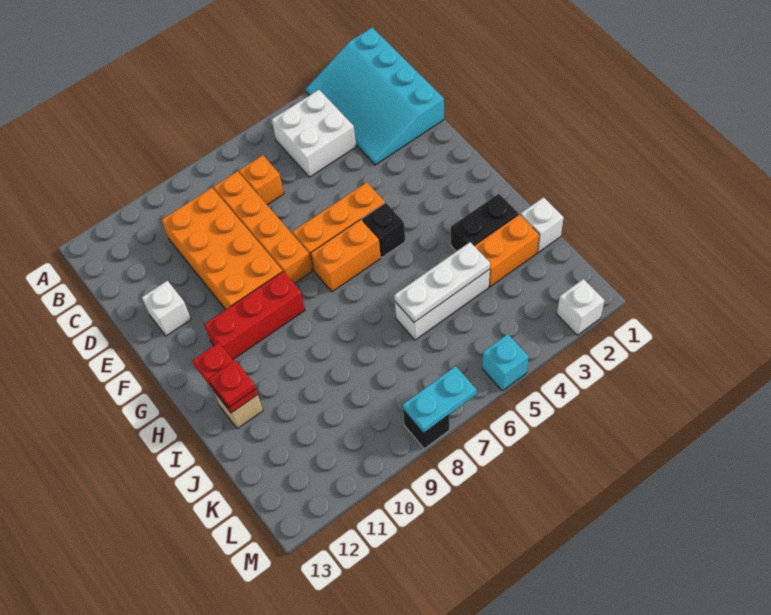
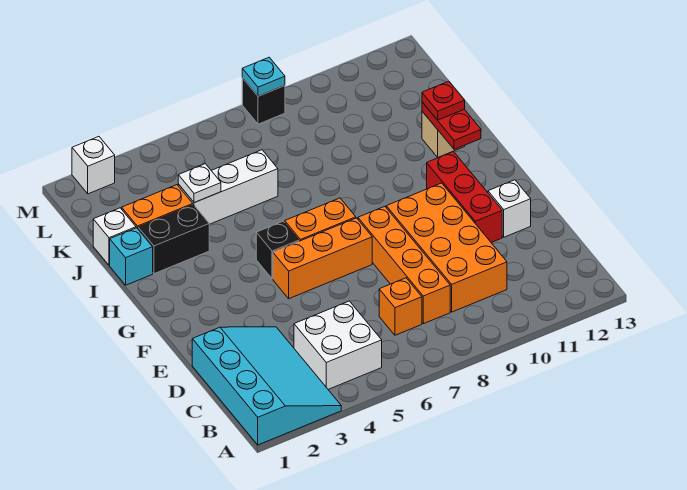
red brick G9:G11 level 1 -> red brick E11:G11 level 1
white plate J4:J6 level 2 -> white plate J4 level 2
cyan brick M5 level 1 -> cyan brick I1 level 1
cyan plate M7:M8 level 2 -> cyan plate M8 level 2

